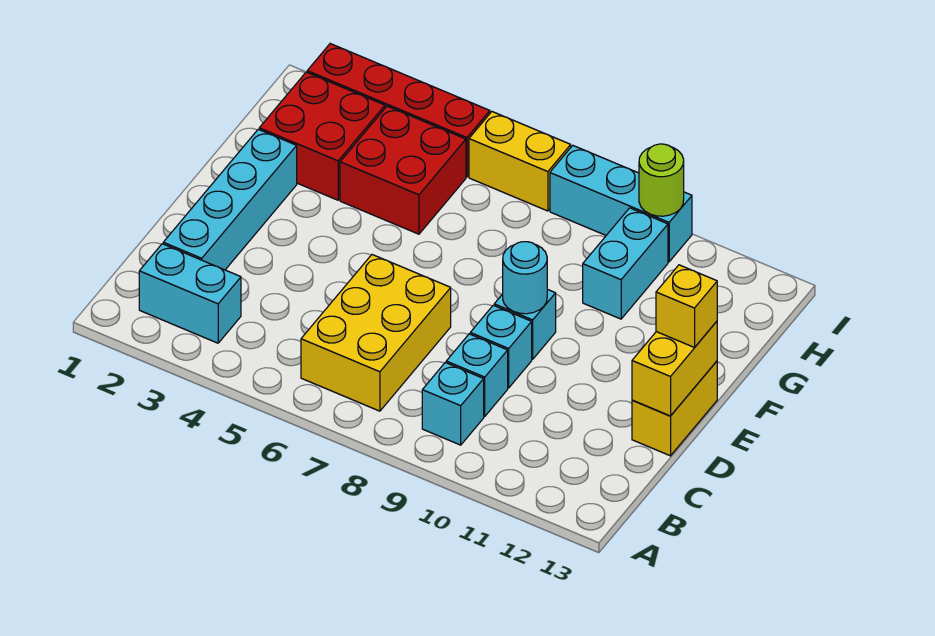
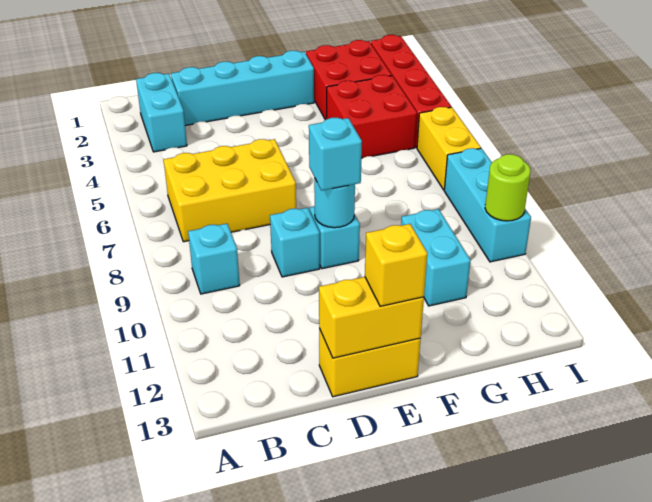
cyan brick C9 level 1 -> cyan brick E9 level 3
cyan brick G10:H10 level 1 -> cyan brick G10:G11 level 1

